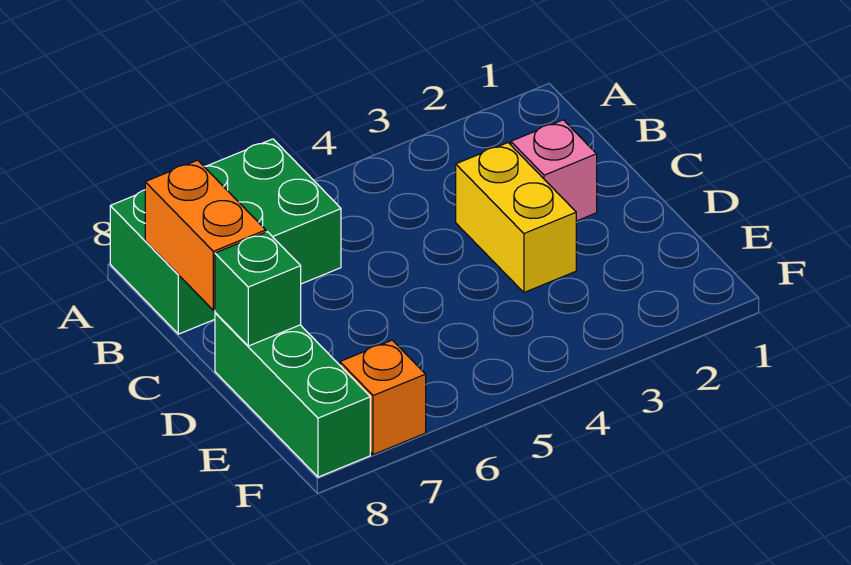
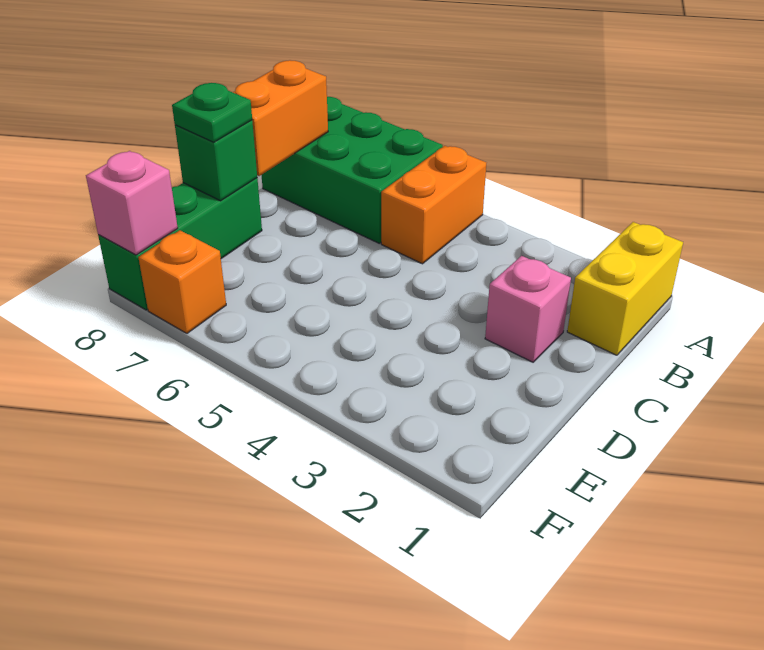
none -> orange brick A5:B5 level 1
yellow brick C3:D3 level 1 -> yellow brick A1:B1 level 1
none -> green plate D8 level 3
none -> pink brick F8 level 2

